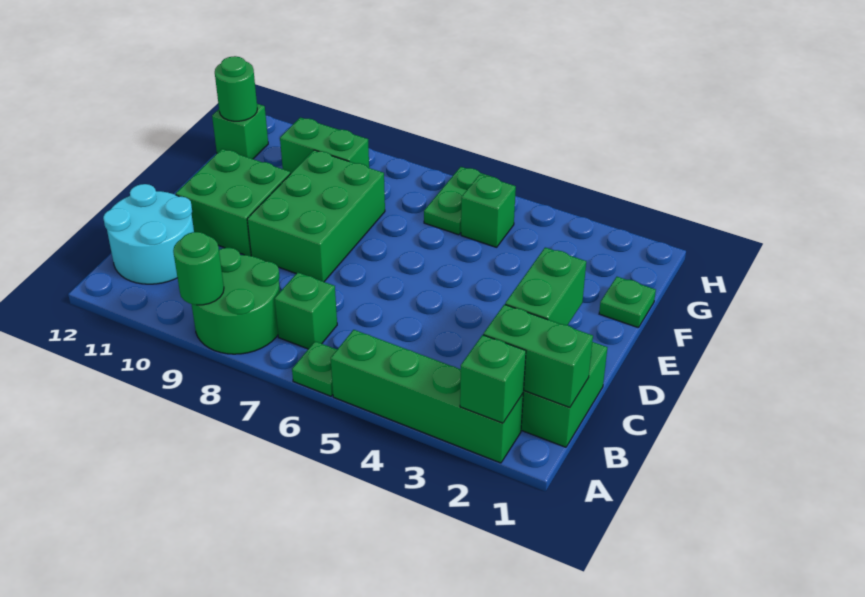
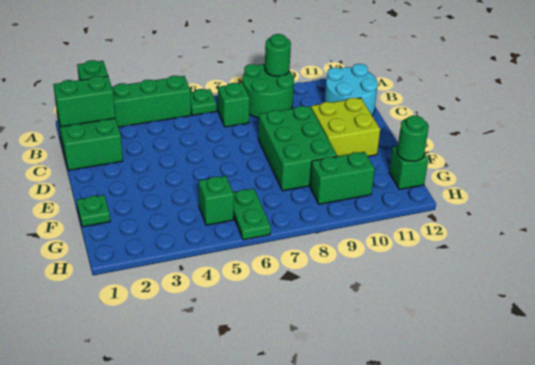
green brick C2:D2 level 2 -> none
green brick D10:E11 level 1 -> lime brick D10:E11 level 1

